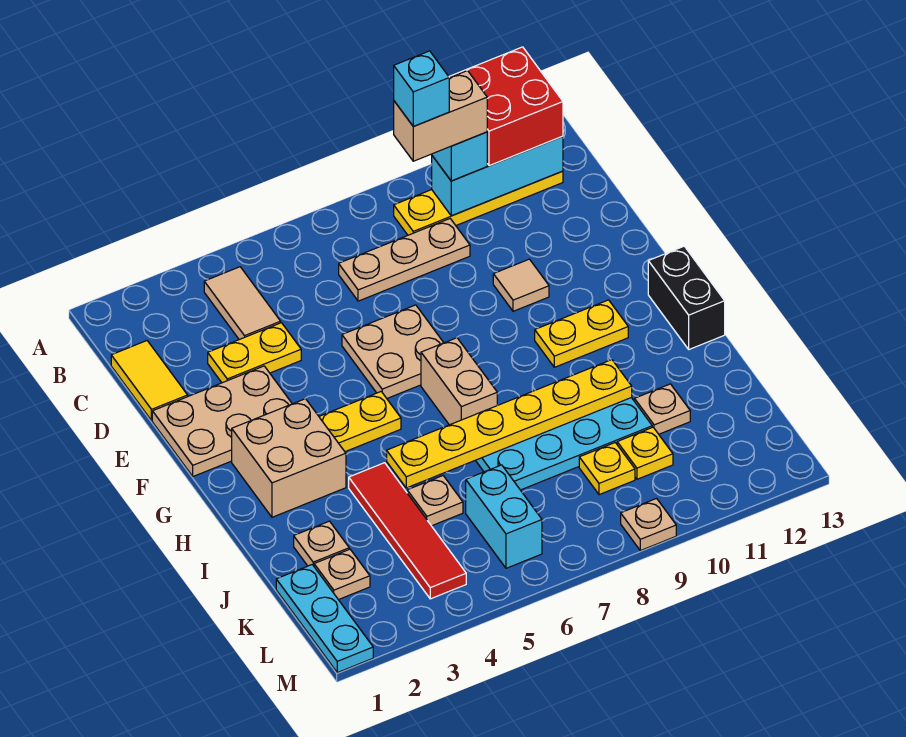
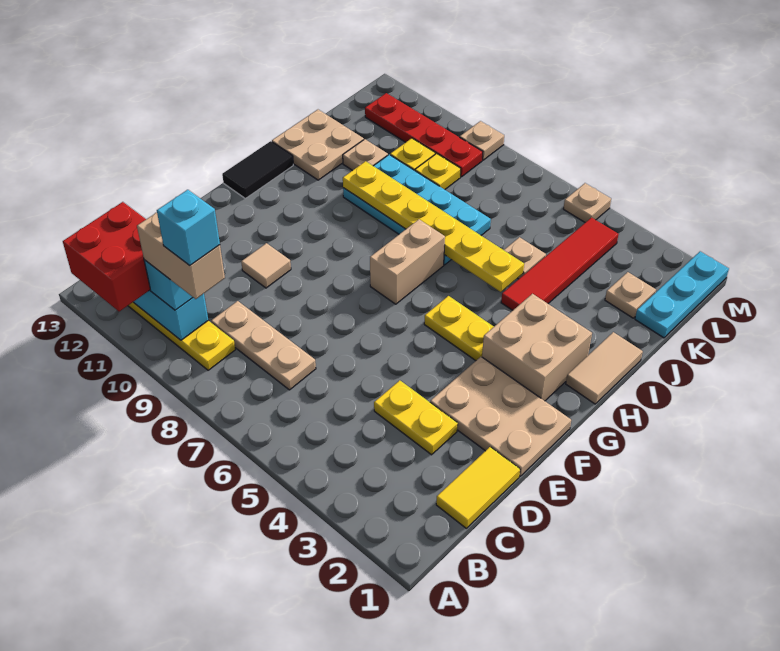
tan tile B4:C4 level 1 -> tan tile H1:I1 level 1
tan plate E6:F7 level 1 -> tan plate I12:J13 level 1
yellow plate G10:G11 level 1 -> none
black brick G13:H13 level 1 -> black tile G13:H13 level 1
tan plate J2 level 1 -> tan plate M5 level 1
cyan brick K6:L6 level 1 -> none
none -> red plate L9:L12 level 1

